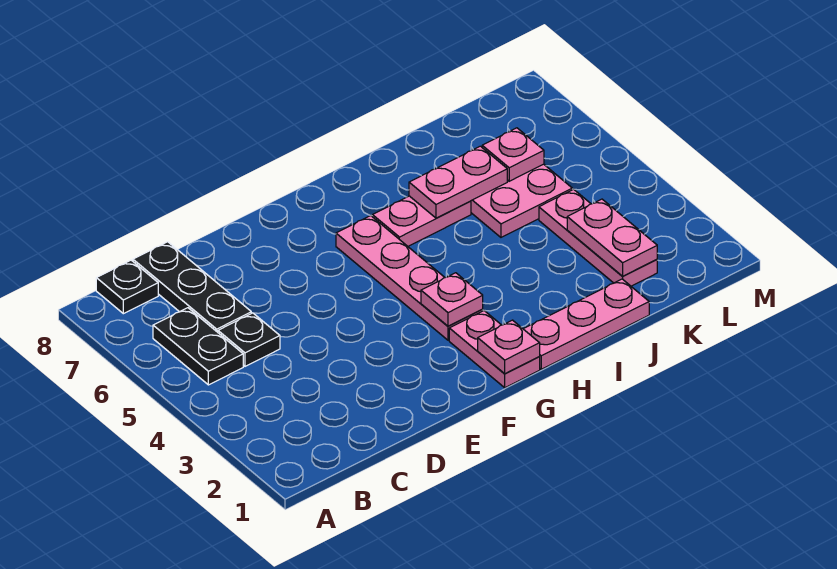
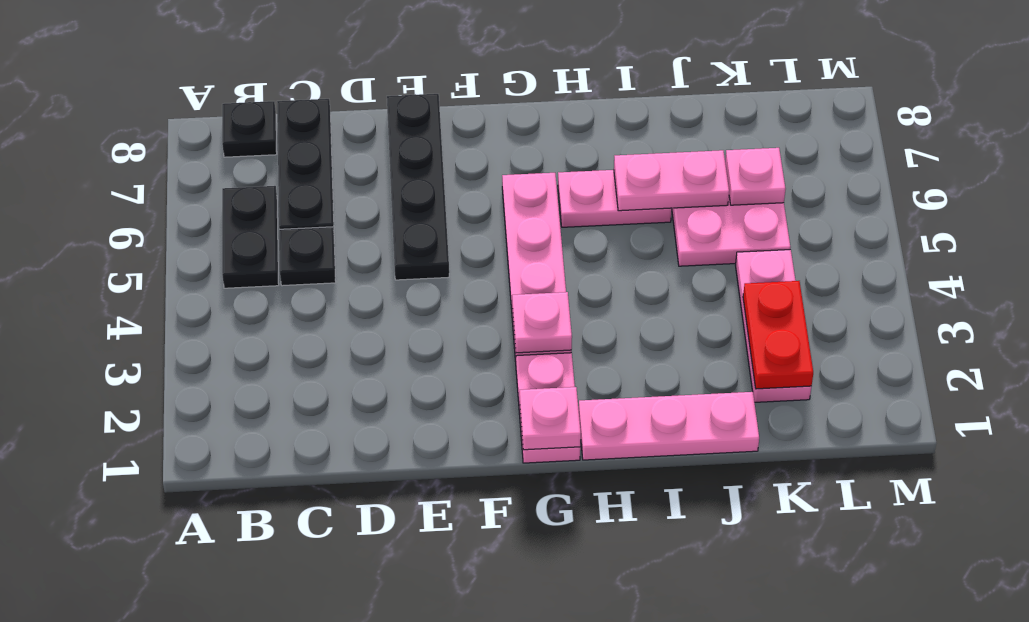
none -> black plate E5:E8 level 1
pink plate K2:K3 level 2 -> red plate K2:K3 level 2

